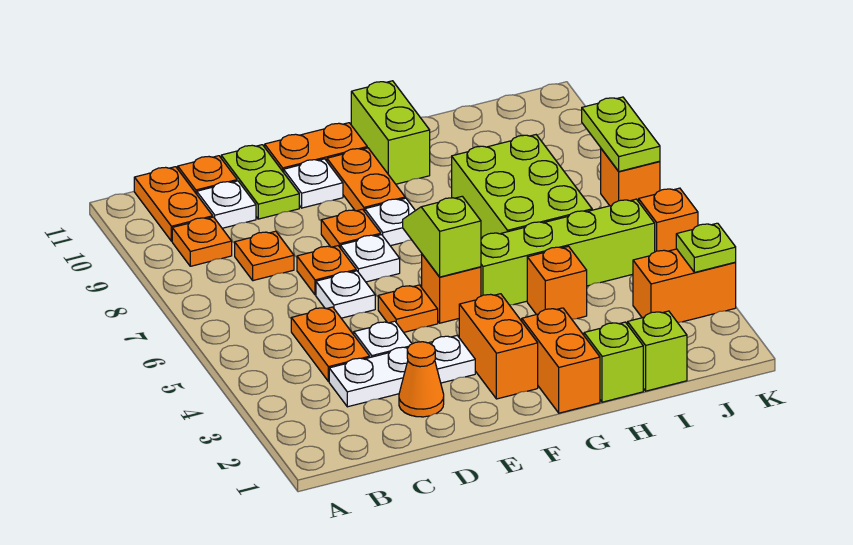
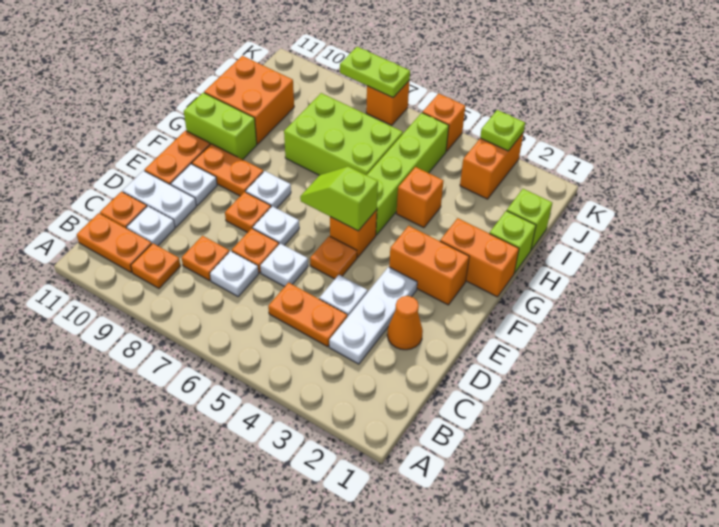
none -> white plate C7 level 1
lime plate D10:D11 level 1 -> white plate D10:D11 level 1
none -> orange brick H10:I11 level 1

